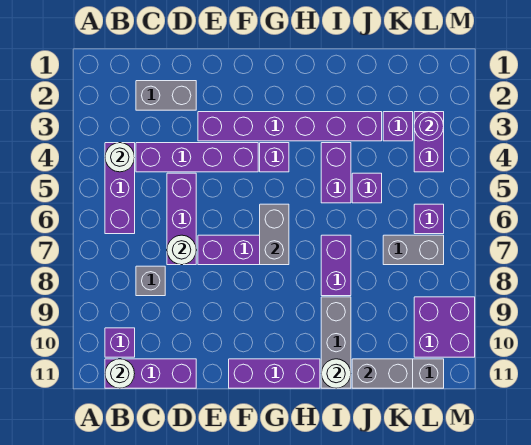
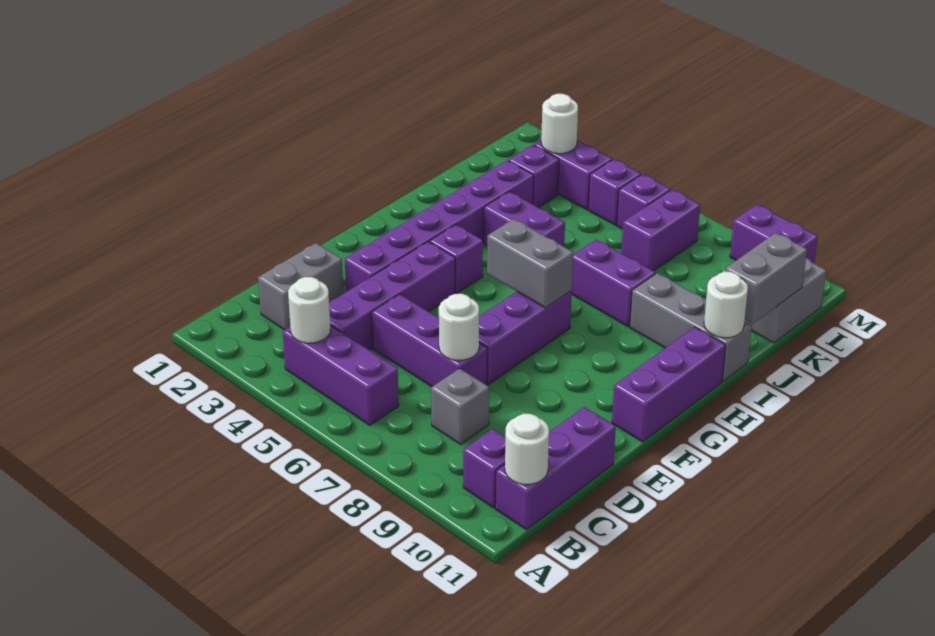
purple brick J5 level 1 -> purple brick L5 level 1
grey brick K7:L7 level 1 -> purple brick K7:L7 level 1
purple round brick L3 level 2 -> white round brick L3 level 2
purple brick L9:M10 level 1 -> purple brick M9:M10 level 1

